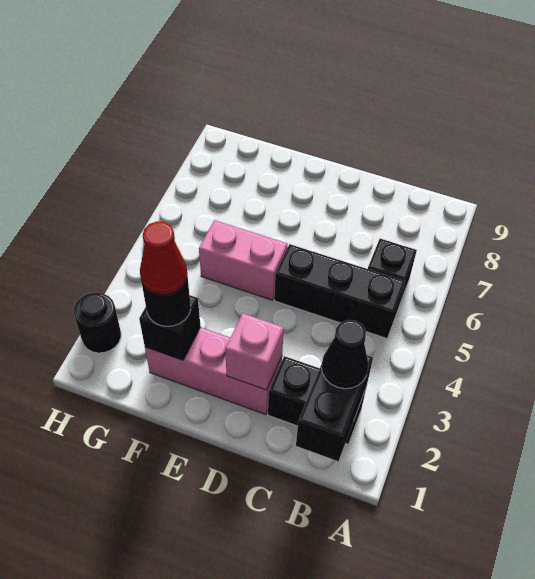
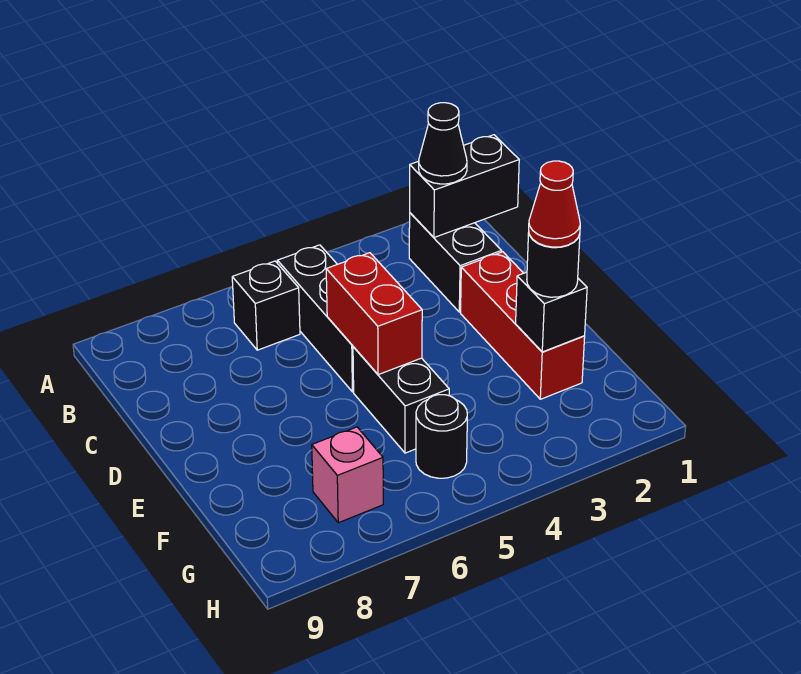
pink brick D2:F2 level 1 -> red brick D2:F2 level 1
pink brick D2 level 2 -> pink brick G7 level 1
none -> red brick D5:E5 level 2
pink brick E5:F5 level 1 -> black brick E5:F5 level 1
black round brick H2 level 1 -> black round brick G5 level 1

